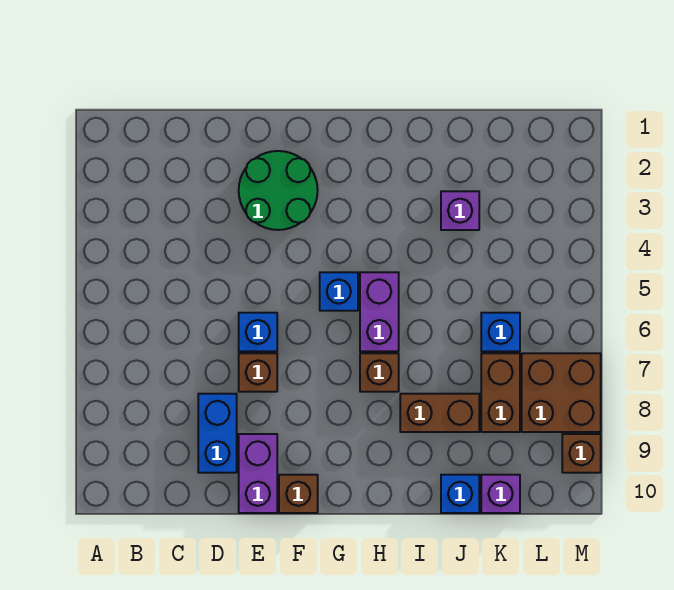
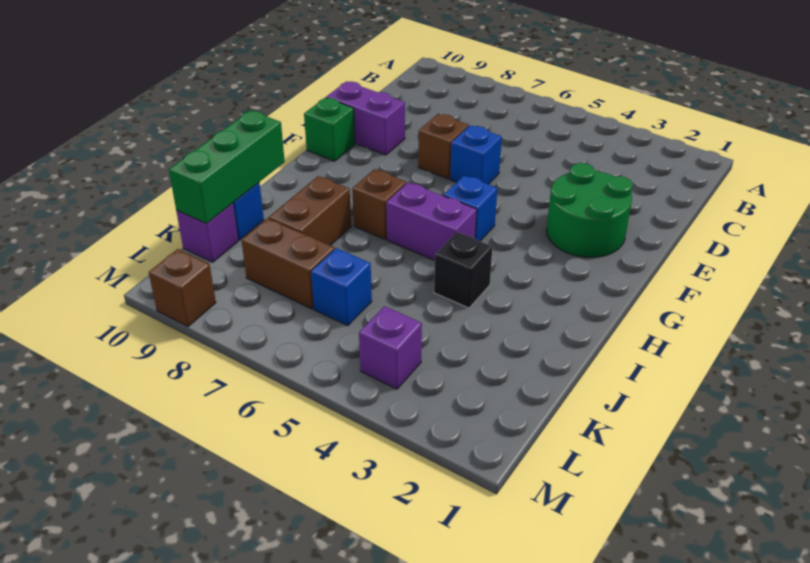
blue brick D8:D9 level 1 -> none
brown brick F10 level 1 -> green brick F10 level 1
none -> black brick I4 level 1
none -> green brick I10:K10 level 2
purple brick J3 level 1 -> purple brick L4 level 1
brown brick L7:M8 level 1 -> none

